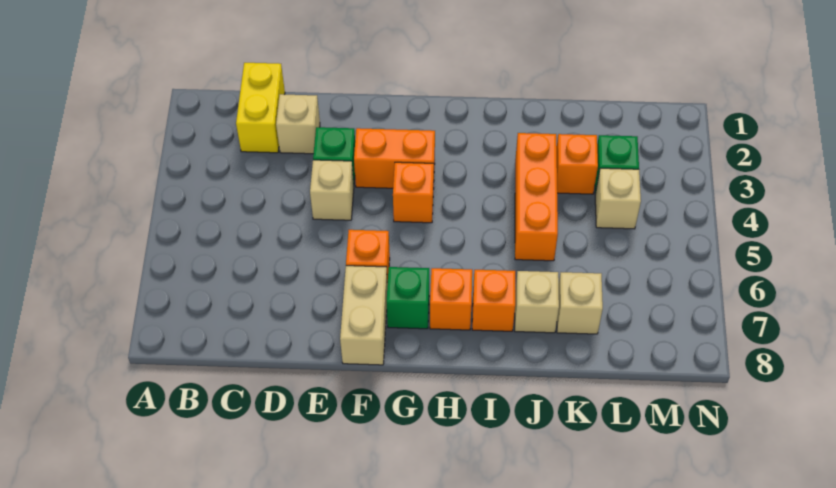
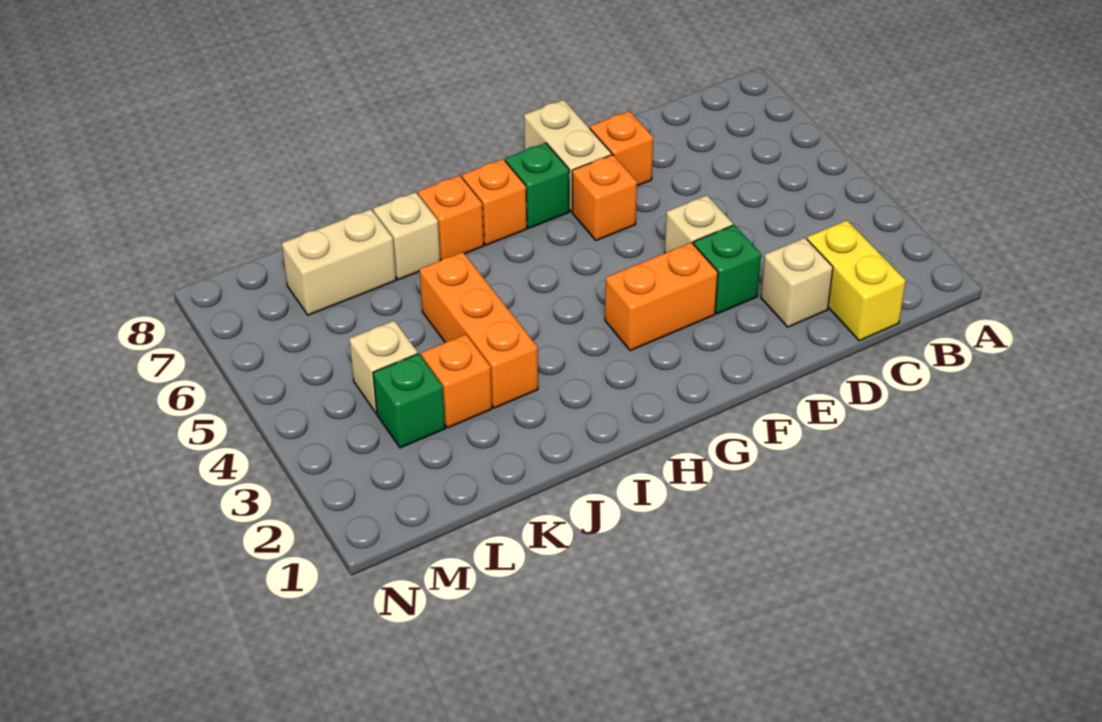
orange brick G4 level 1 -> orange brick E7 level 1
tan brick K7 level 1 -> tan brick K7:L7 level 1

